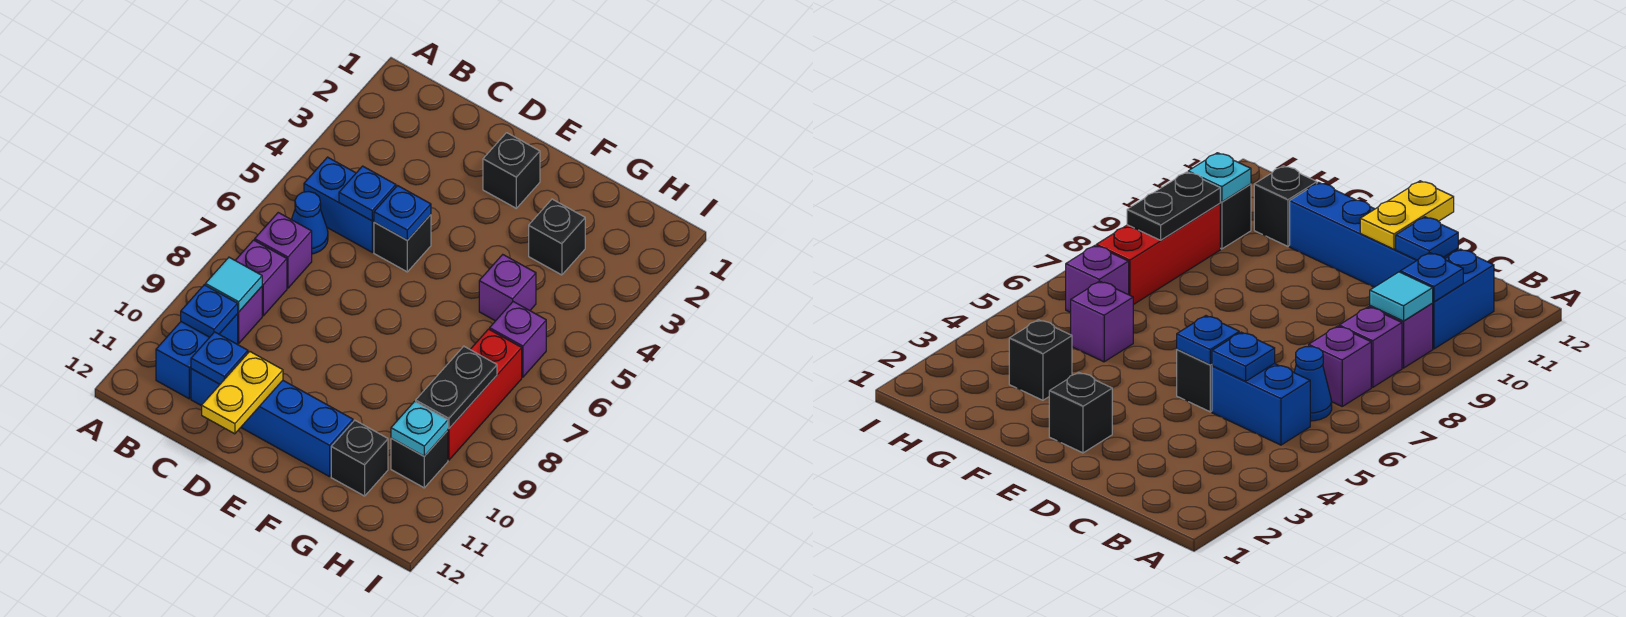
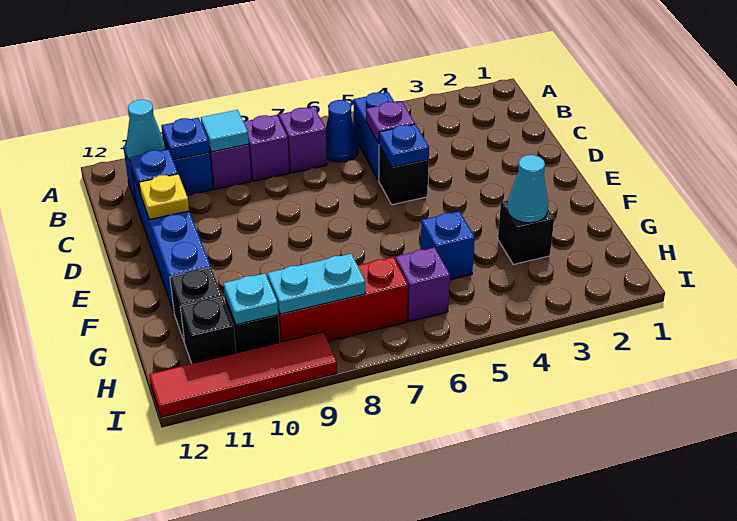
none -> cyan cone B11 level 2
blue plate C5 level 2 -> purple plate C5 level 2
yellow plate D11:D12 level 2 -> yellow plate D11 level 2
black brick E2 level 1 -> black brick H11 level 1
none -> cyan cone G3 level 2
purple brick G5 level 1 -> blue brick G5 level 1
black plate H8:H9 level 2 -> cyan plate H8:H9 level 2
none -> red tile I9:I12 level 1

